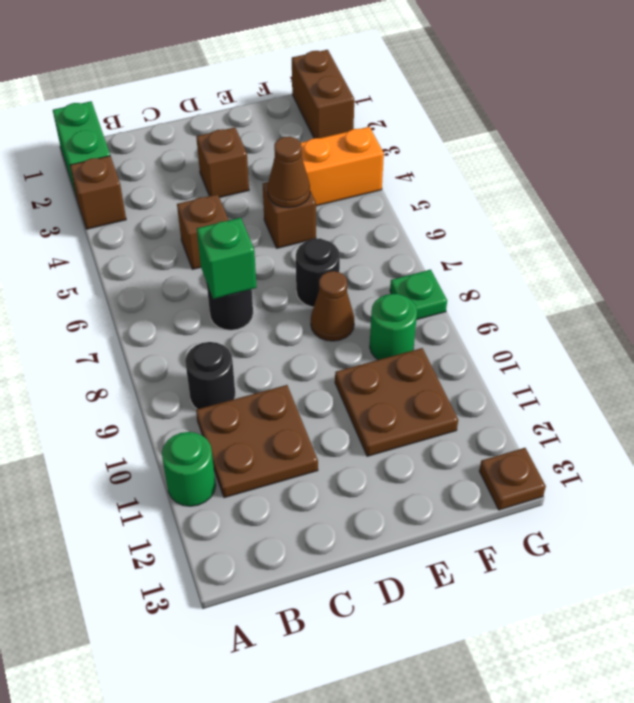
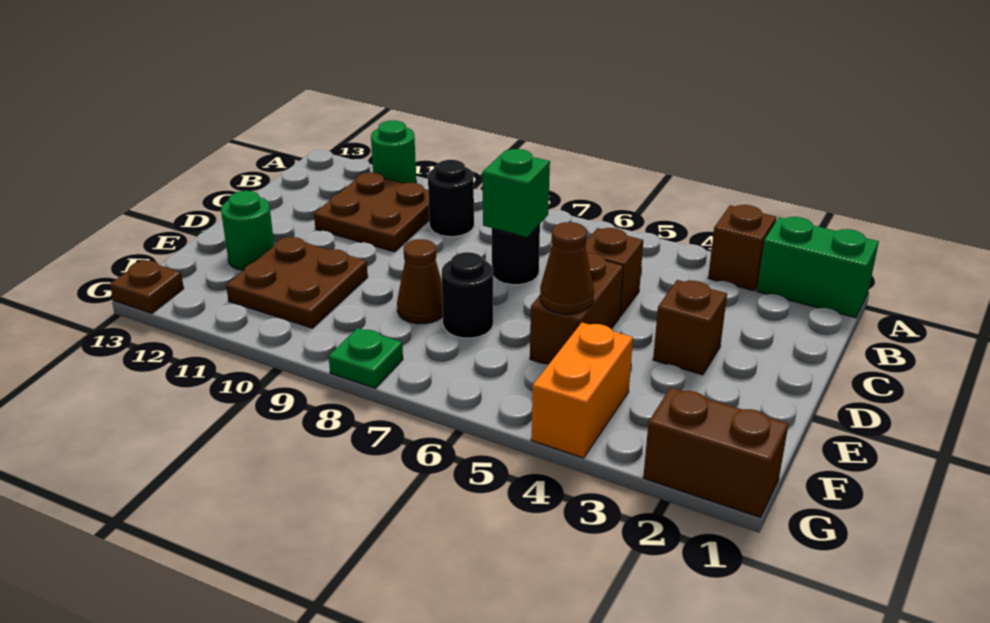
brown brick E5 level 1 -> brown brick D5:E5 level 1
green round brick F9 level 1 -> green round brick E12 level 1

